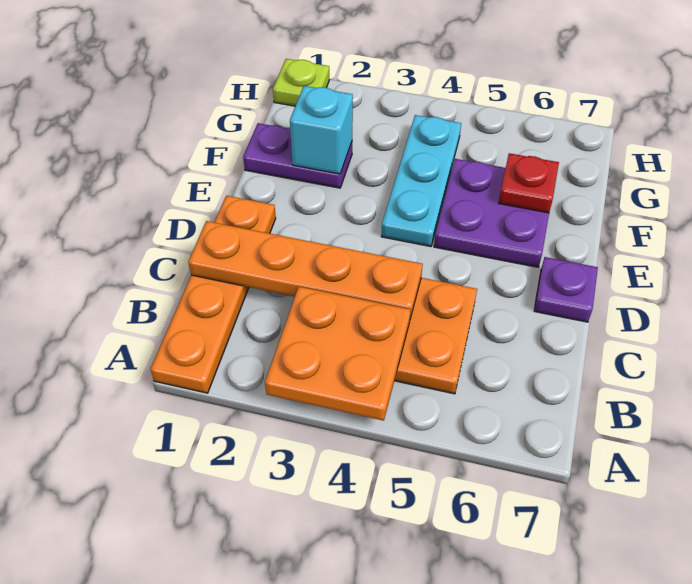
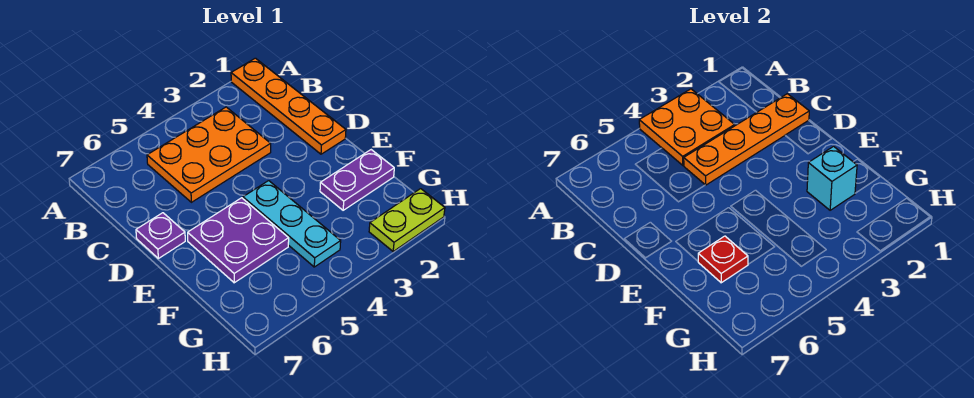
lime plate H1 level 1 -> lime plate H1:H2 level 1

